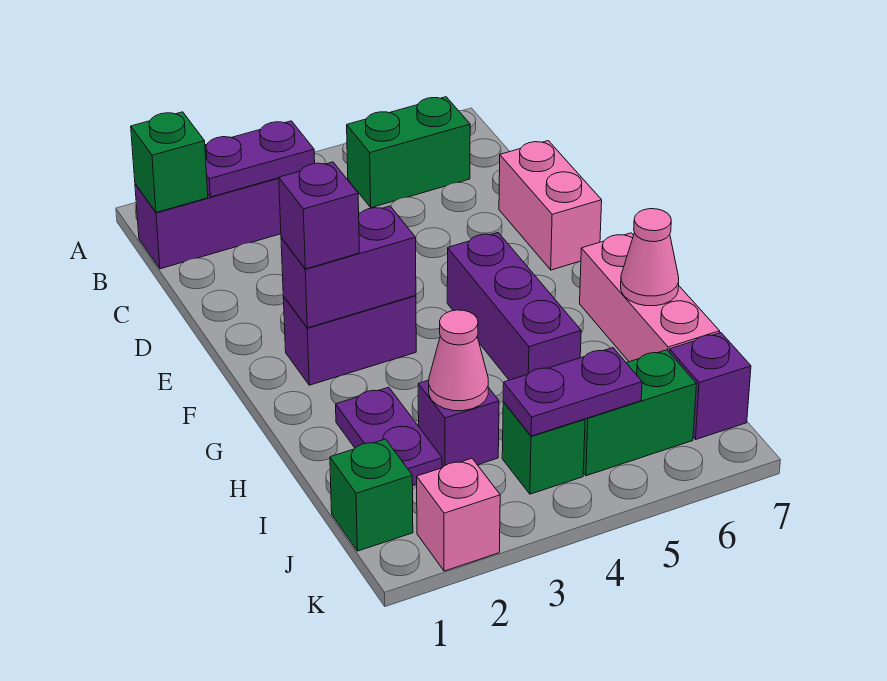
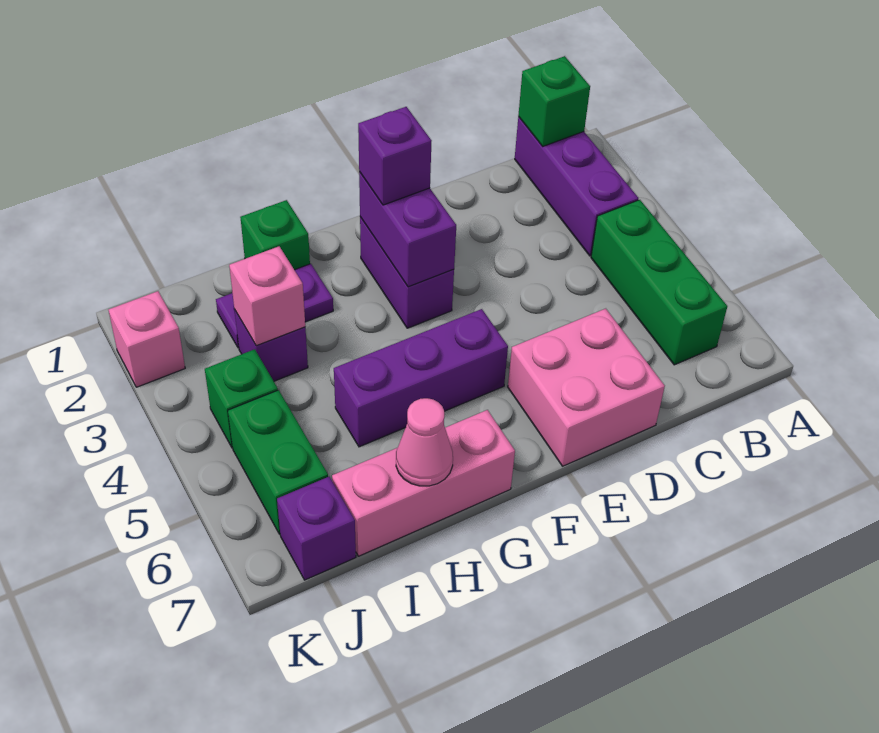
purple plate B2:B3 level 2 -> none
green brick B5:B6 level 1 -> green brick B4:B6 level 1
pink brick D7:E7 level 1 -> pink brick D6:E7 level 1
pink cone I3 level 2 -> pink brick I3 level 2
green brick J1 level 1 -> green brick H1 level 1
purple plate J4:J5 level 2 -> none

